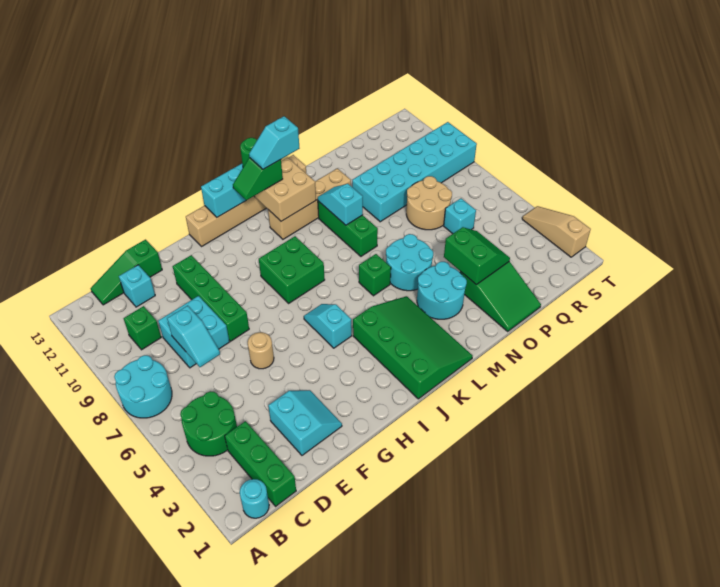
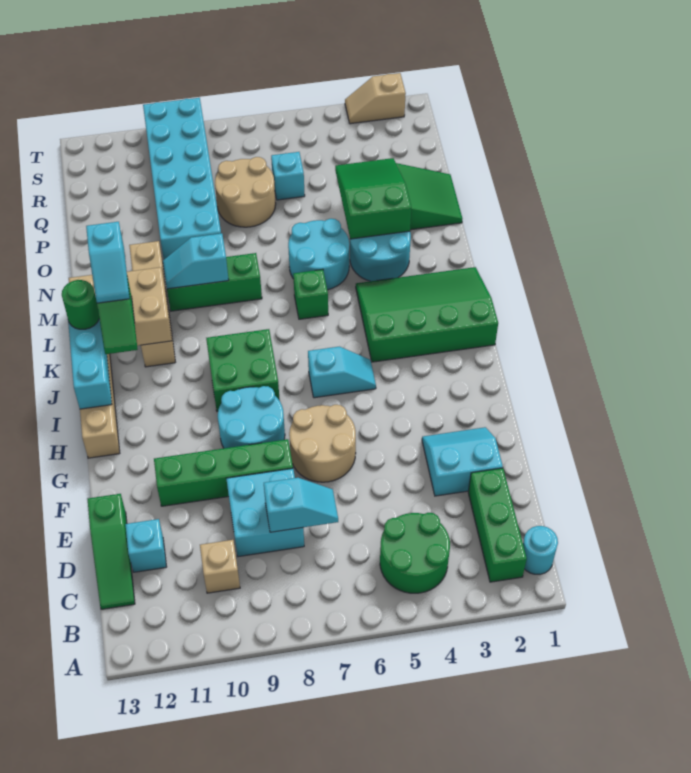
cyan round brick A7:B8 level 1 -> cyan round brick G8:H9 level 1
green brick C1:C3 level 1 -> green brick B2:D2 level 1
green brick C10 level 1 -> tan brick C10 level 1
tan round brick F6 level 1 -> tan round brick F6:G7 level 1
cyan slope I5:I6 level 1 top 5 -> cyan slope I5:I6 level 1 top 6
green slope O3:P4 level 2 top O -> green slope N3:P4 level 2 top N
tan slope T2:T4 level 1 top 2 -> tan slope T2:T3 level 1 top 2

